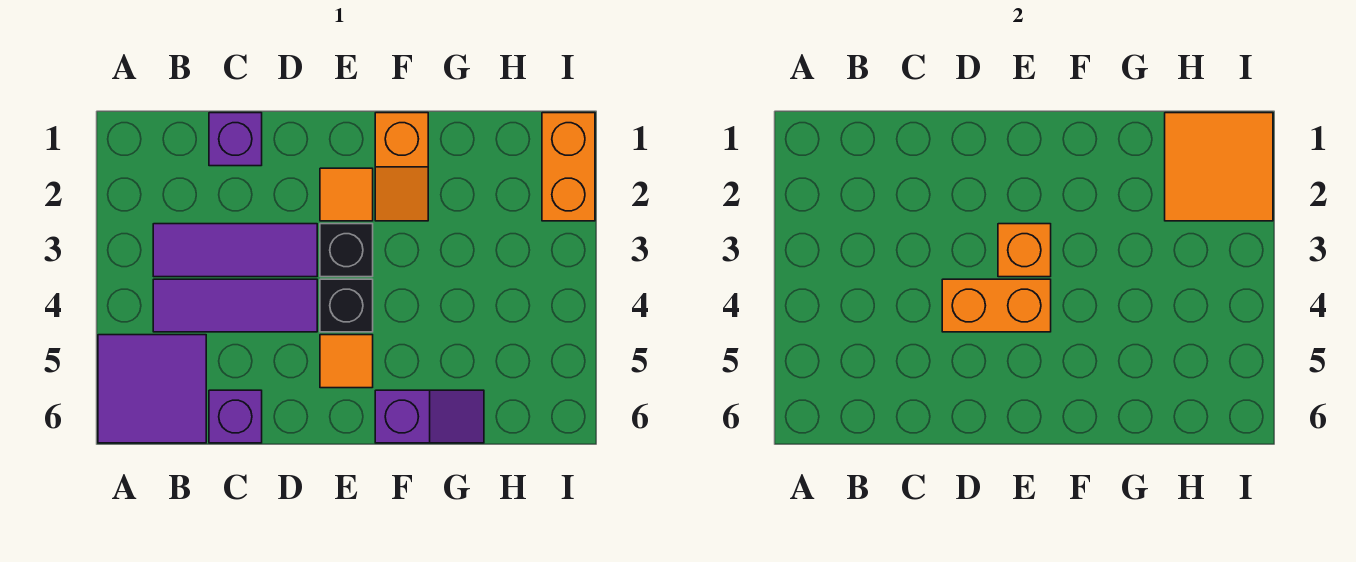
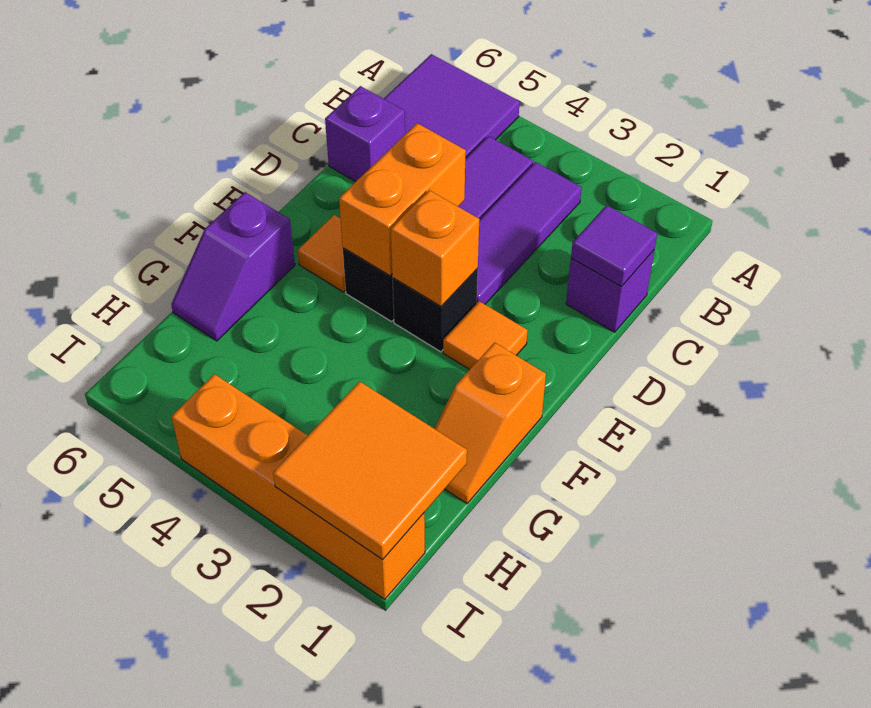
none -> purple tile C1 level 2
orange slope F1:F2 level 1 top 1 -> orange slope F1:G1 level 1 top F
orange brick I1:I2 level 1 -> orange brick I1:I4 level 1

